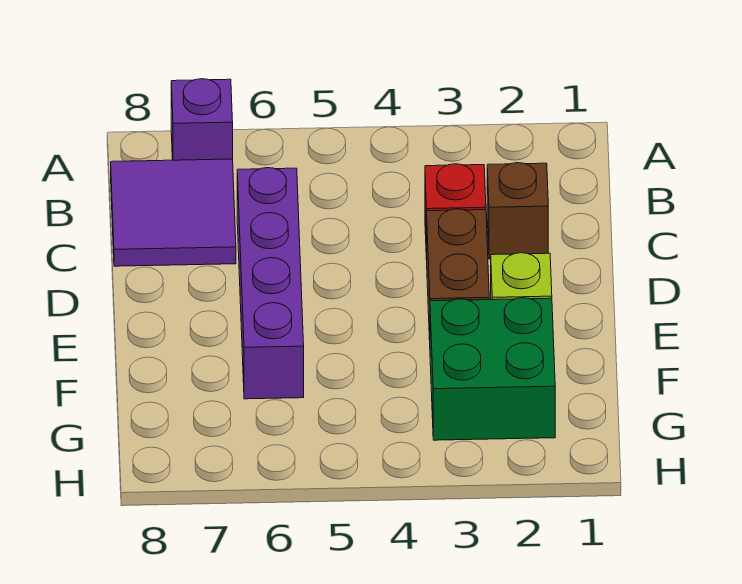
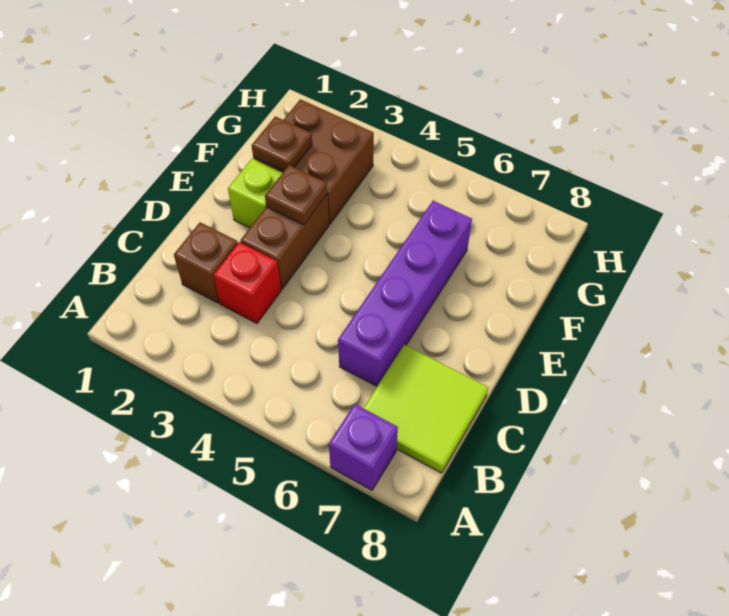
purple tile B7:C8 level 1 -> lime tile B7:C8 level 1
none -> brown plate E3 level 2
green brick F2:G3 level 1 -> brown brick F2:G3 level 1
none -> brown plate F2 level 2

